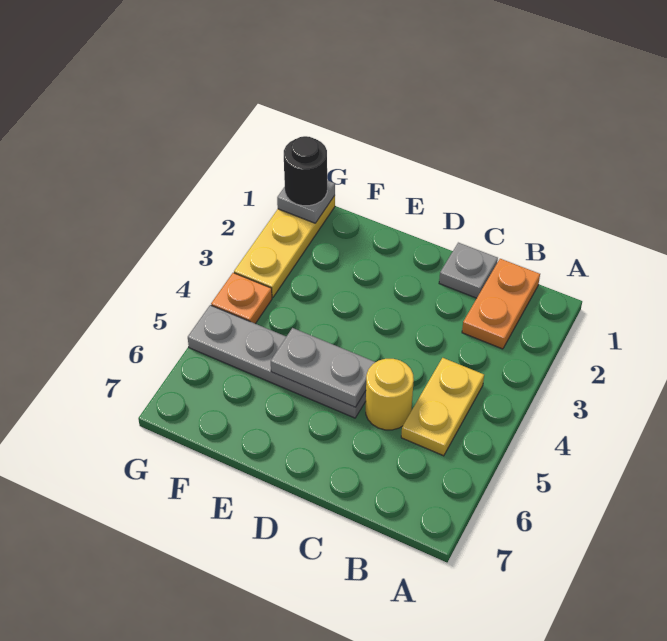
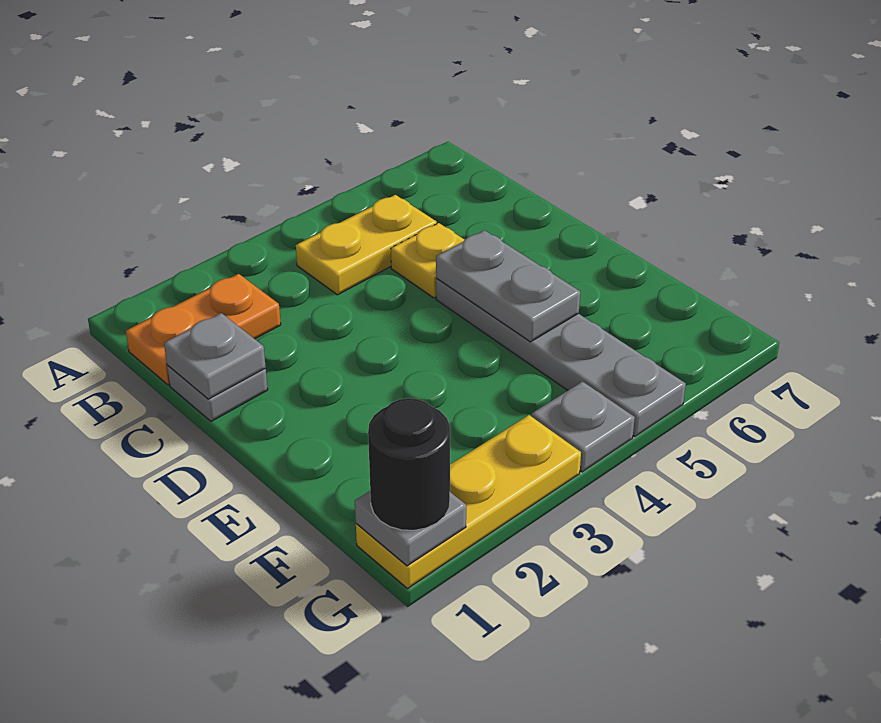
none -> grey plate C1 level 2
yellow round brick C5 level 1 -> yellow plate C5 level 1
orange plate G4 level 1 -> grey plate G4 level 1

